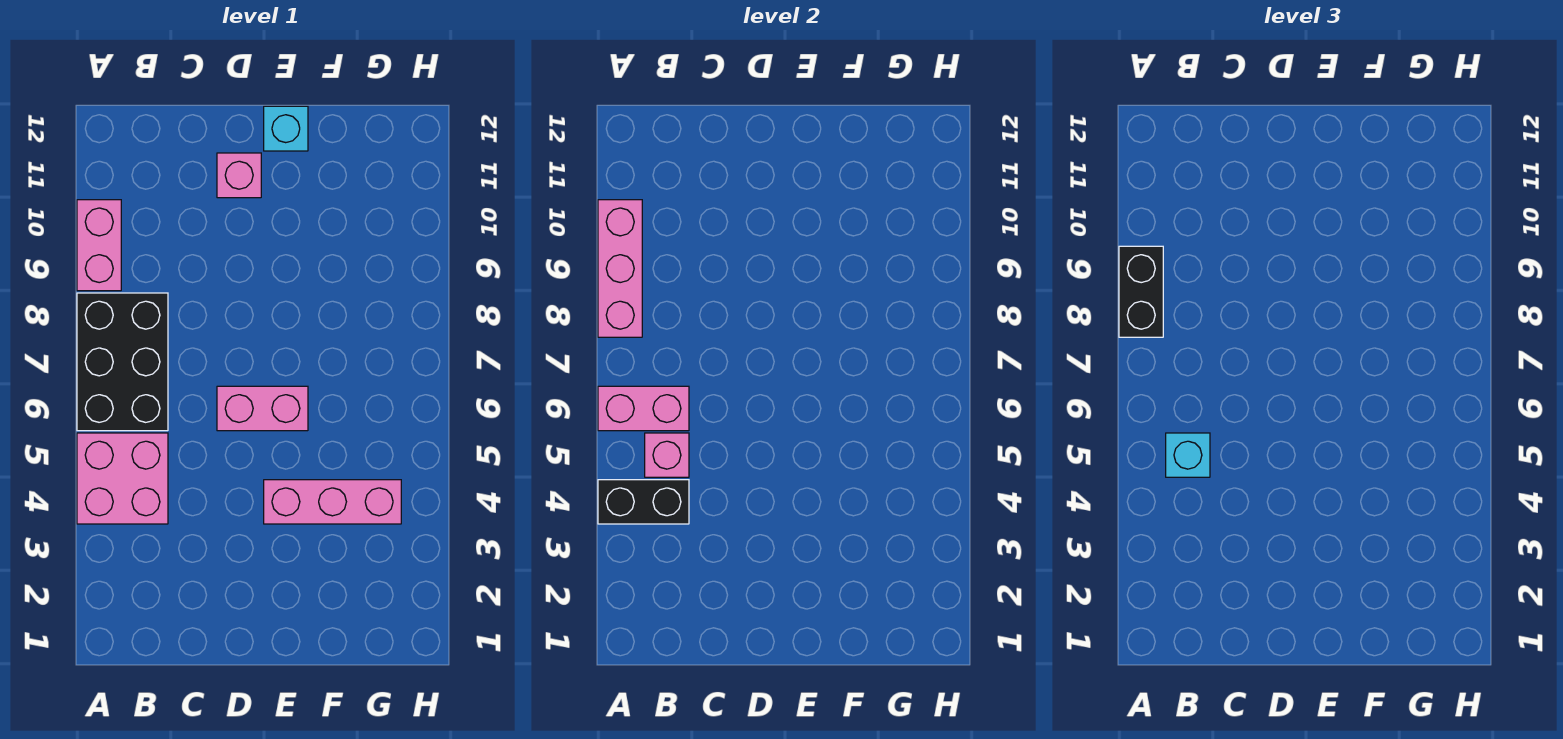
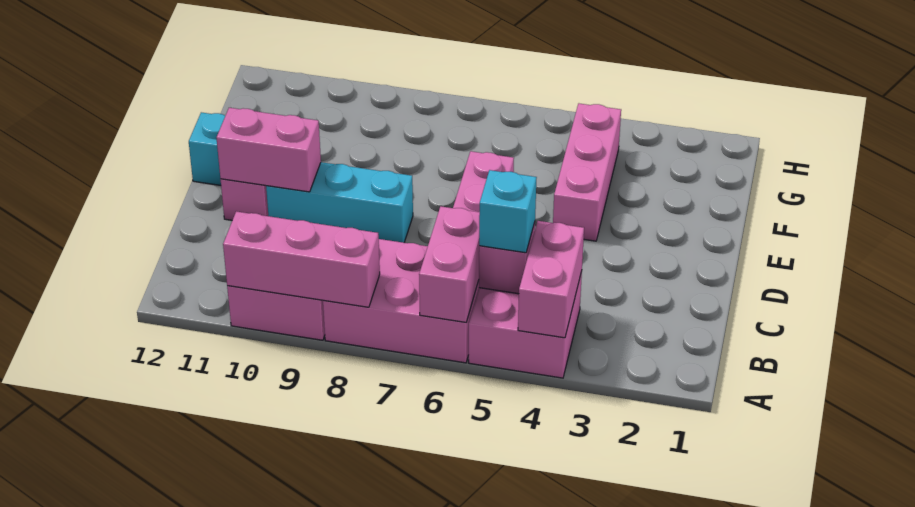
black brick A4:B4 level 2 -> pink brick A4:B4 level 2
black brick A6:B8 level 1 -> pink brick A6:B8 level 1
black brick A8:A9 level 3 -> none
none -> cyan brick D8:D10 level 1
none -> pink brick D10:D11 level 2

